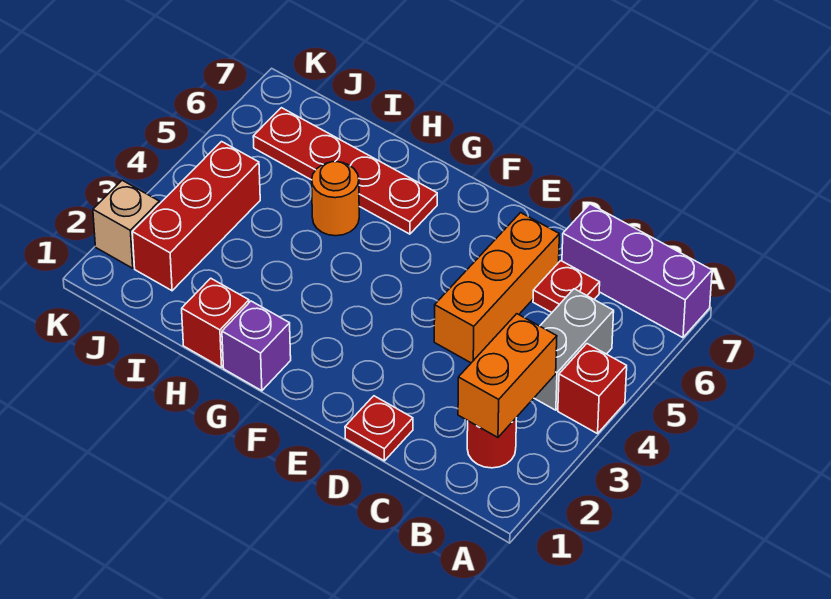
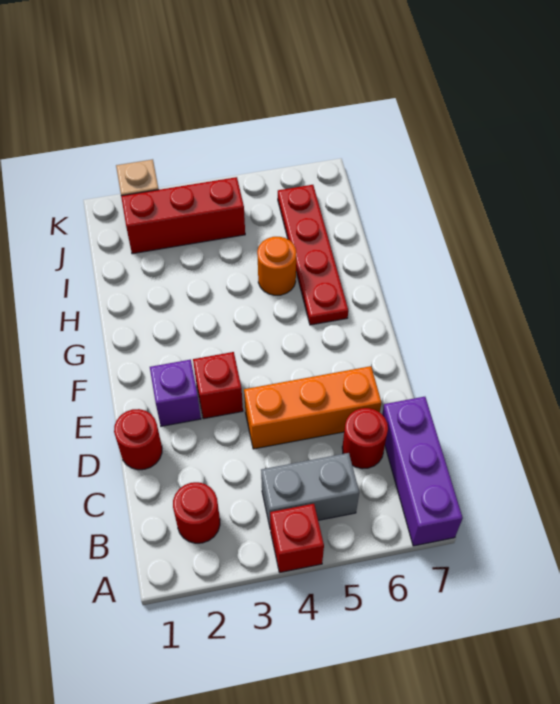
orange brick B2:B3 level 2 -> none
red plate C6 level 1 -> red round brick C6 level 1
red plate D1 level 1 -> red round brick D1 level 1
purple brick G1 level 1 -> purple brick E2 level 1
red brick H1 level 1 -> red brick E3 level 1

